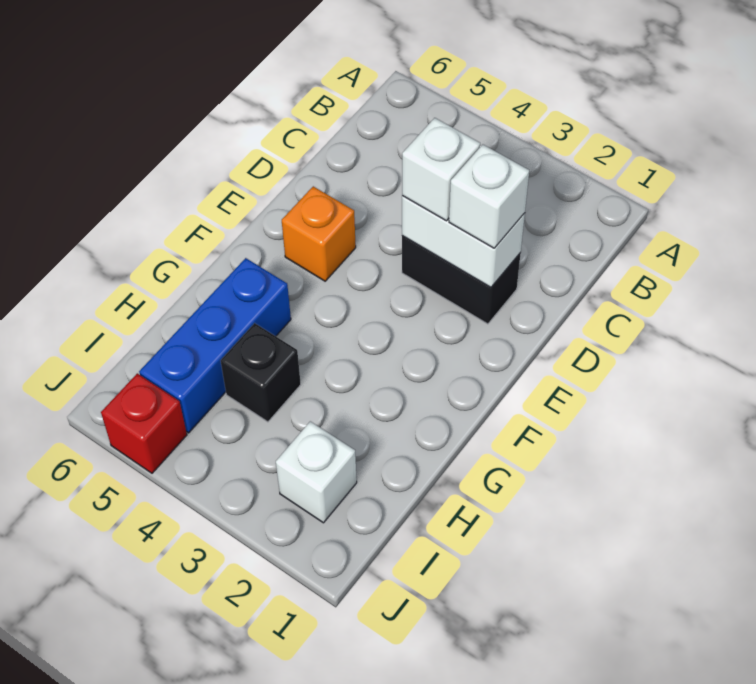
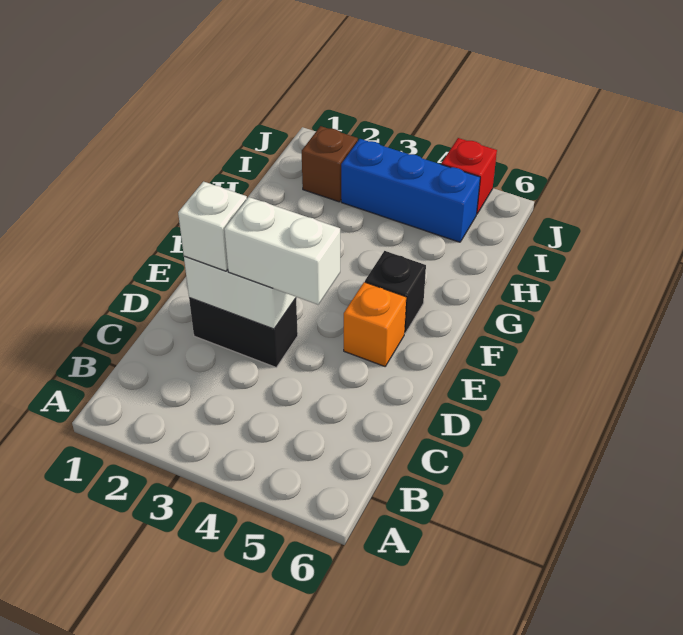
white brick D3 level 3 -> white brick D3:D4 level 3
blue brick G5:I5 level 1 -> blue brick I3:I5 level 1
black brick H4 level 1 -> black brick F5 level 1
white brick I2 level 1 -> brown brick I2 level 1

